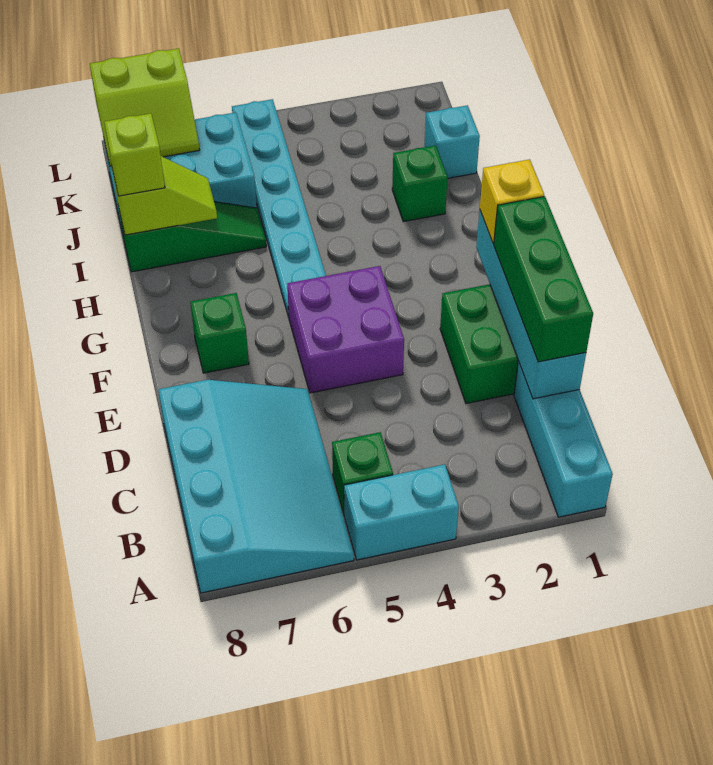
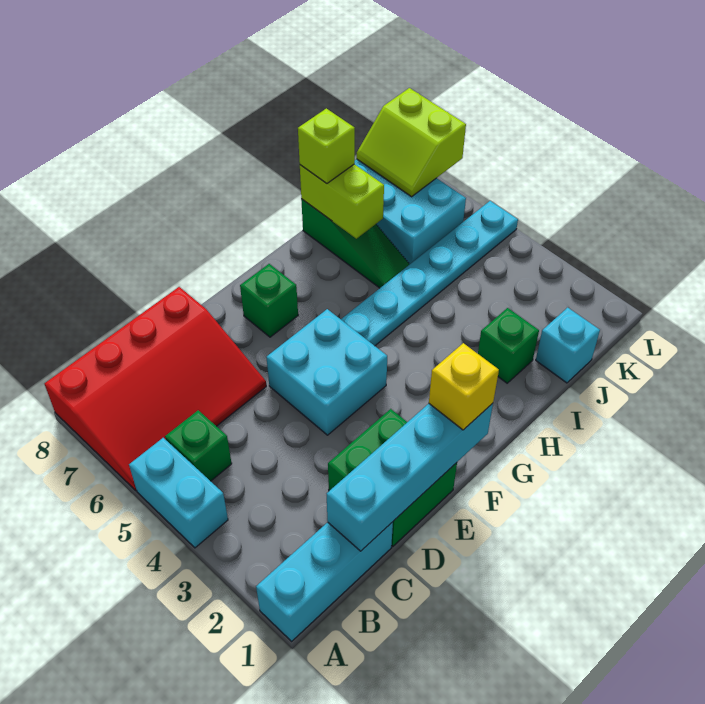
cyan slope A6:D8 level 1 top 8 -> red slope A6:D8 level 1 top 8
green brick C1:E1 level 3 -> none
purple brick E4:F5 level 1 -> cyan brick E4:F5 level 1
lime slope I7:I8 level 2 top 8 -> lime brick I7:I8 level 2

